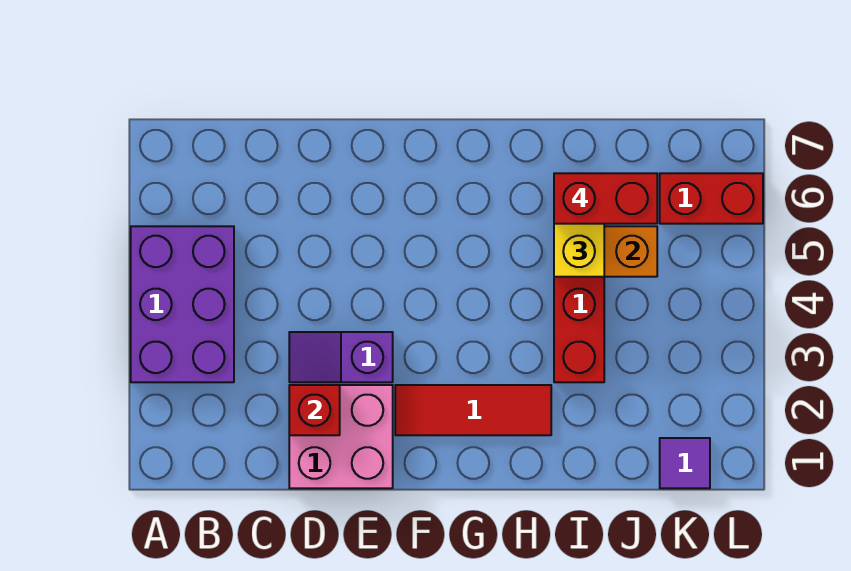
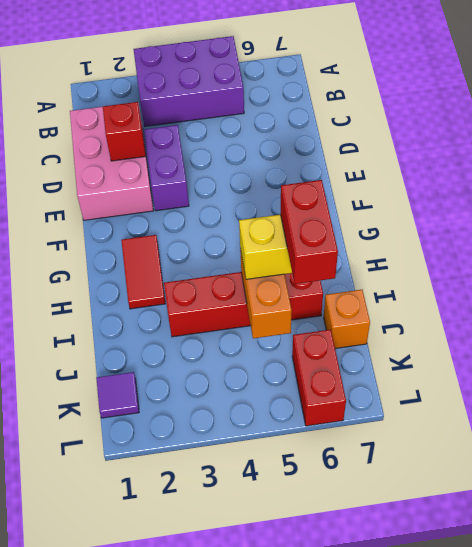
pink brick D1:E2 level 1 -> pink brick C1:E2 level 1
purple slope D3:E3 level 1 top E -> purple brick D3:E3 level 1
red tile F2:H2 level 1 -> red tile G2:H2 level 1
none -> orange brick J7 level 1

